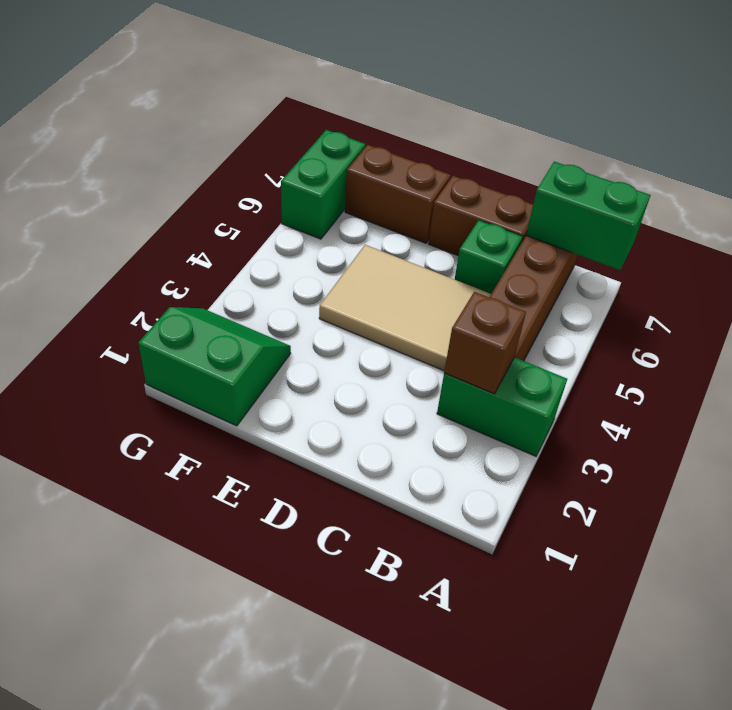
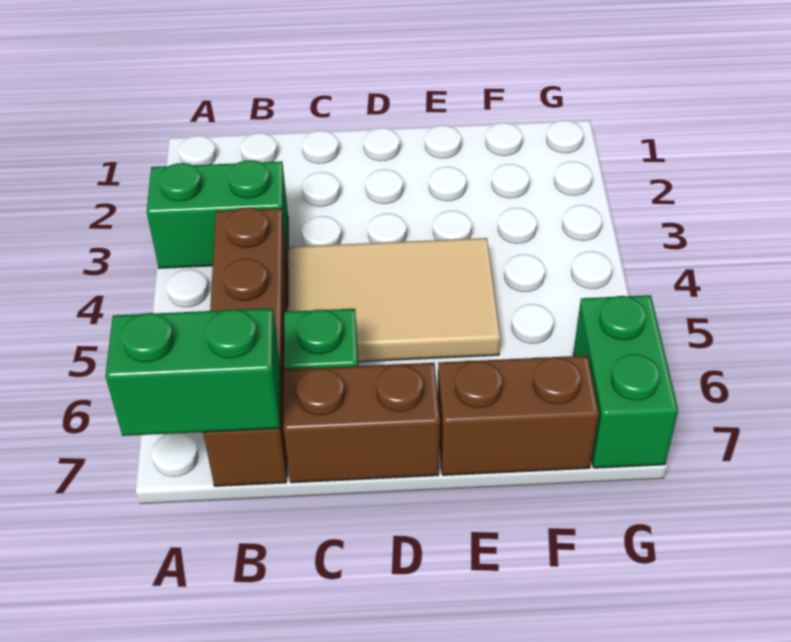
brown brick B3 level 2 -> none
green slope F1:G2 level 1 top 1 -> none

